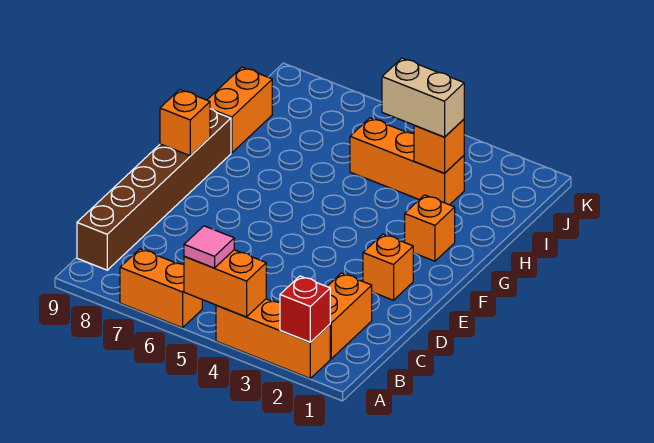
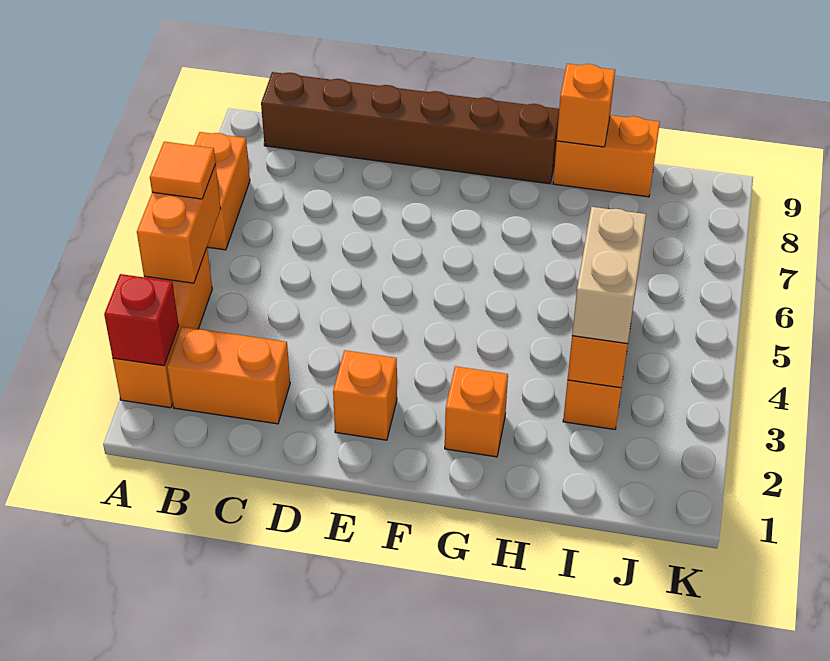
pink tile A5 level 3 -> orange tile A5 level 3
orange brick F9 level 2 -> orange brick H9 level 2

